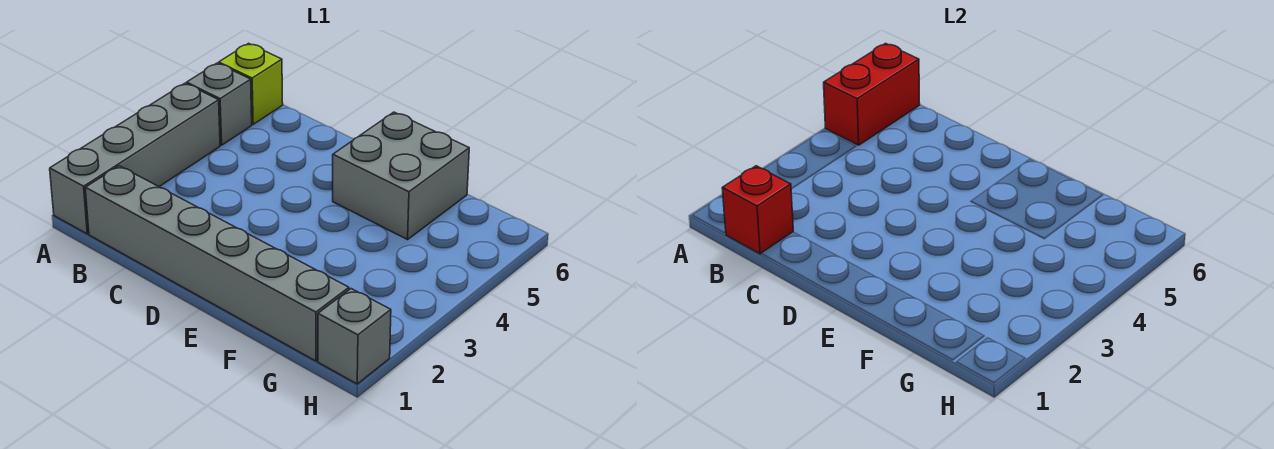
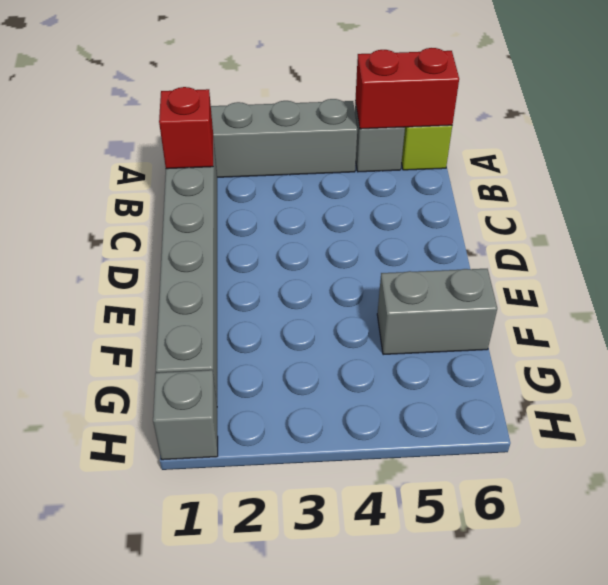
grey brick E5:F6 level 1 -> grey brick F5:F6 level 1

